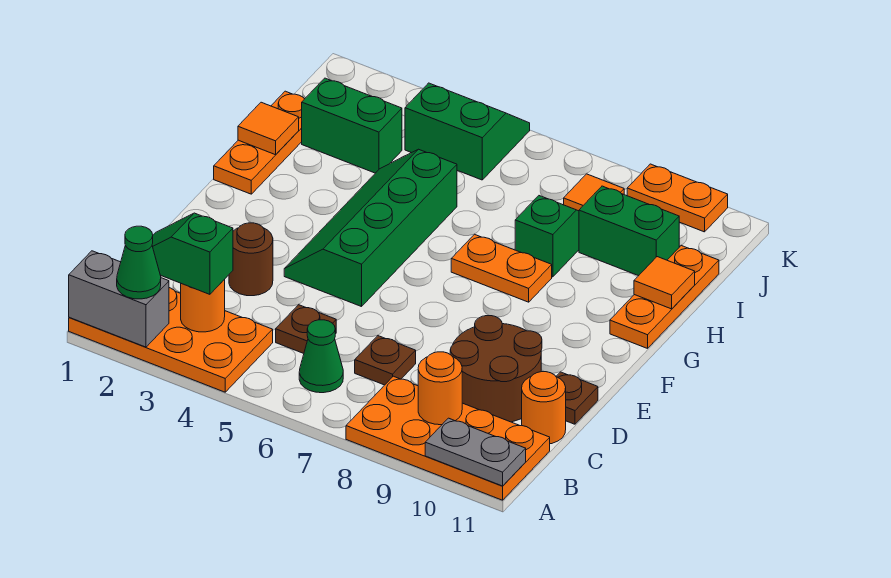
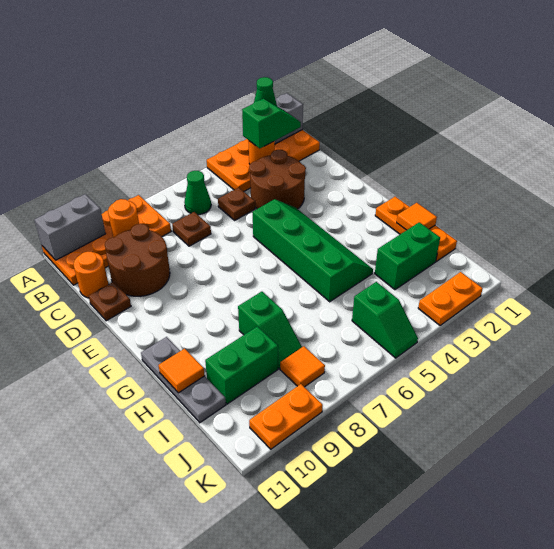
grey plate A10:A11 level 2 -> grey brick A10:A11 level 2
brown round brick D3 level 1 -> brown round brick C3:D4 level 1
orange plate G7:G8 level 1 -> orange plate K2:K3 level 1
orange plate G11:I11 level 1 -> grey plate G11:I11 level 1
green slope J4:K5 level 1 top J -> green slope J5:K5 level 1 top J

